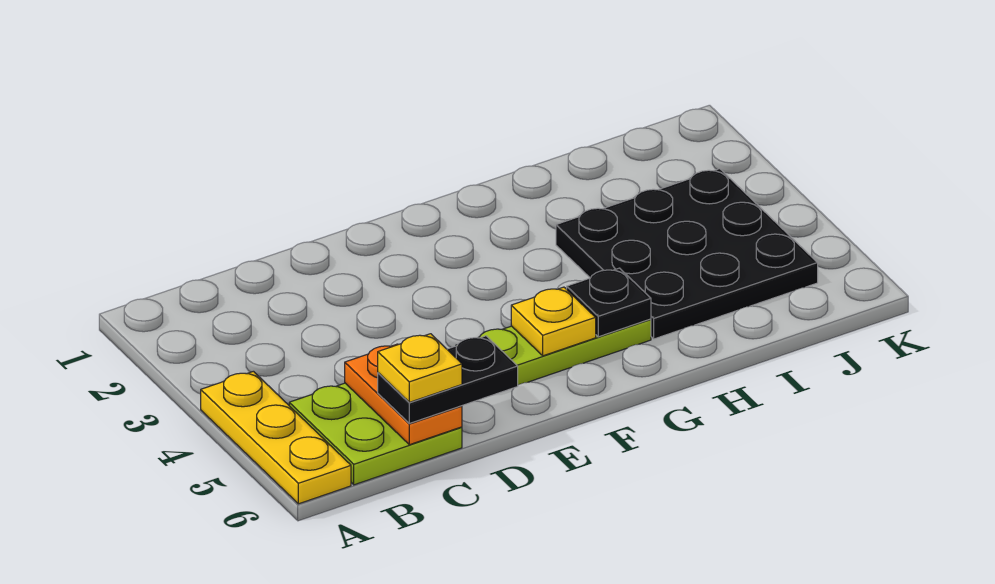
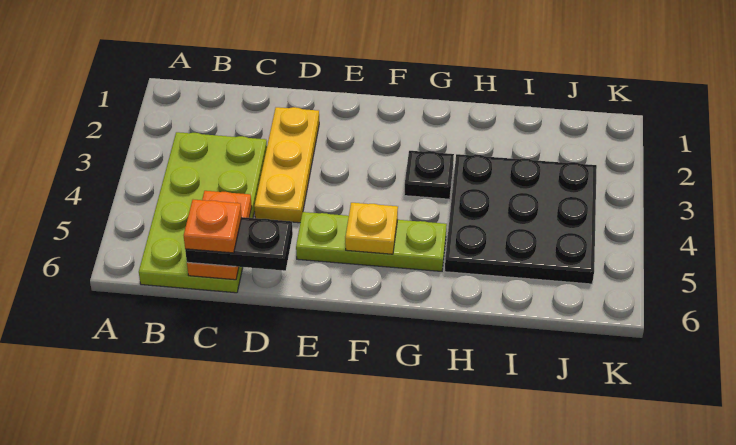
yellow plate A4:A6 level 1 -> yellow plate D2:D4 level 1
lime plate B5:C6 level 1 -> lime plate B3:C6 level 1
yellow plate C6 level 4 -> orange plate C6 level 4
black plate G5 level 2 -> black plate G3 level 1

